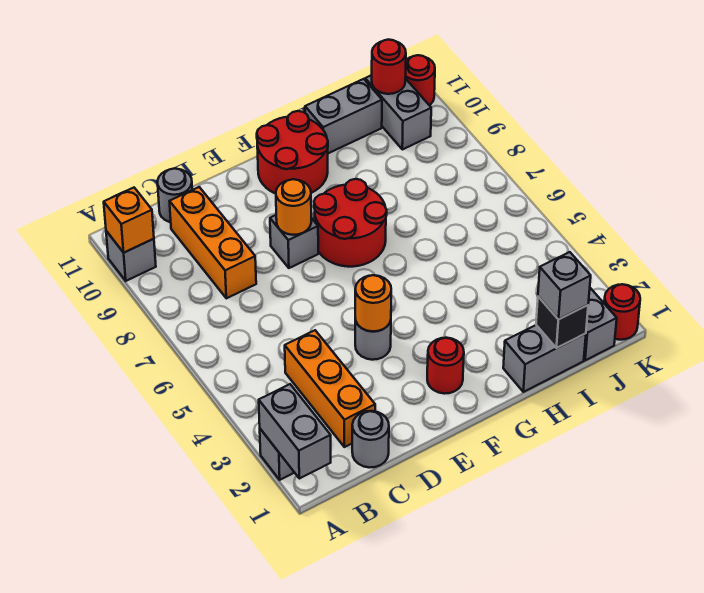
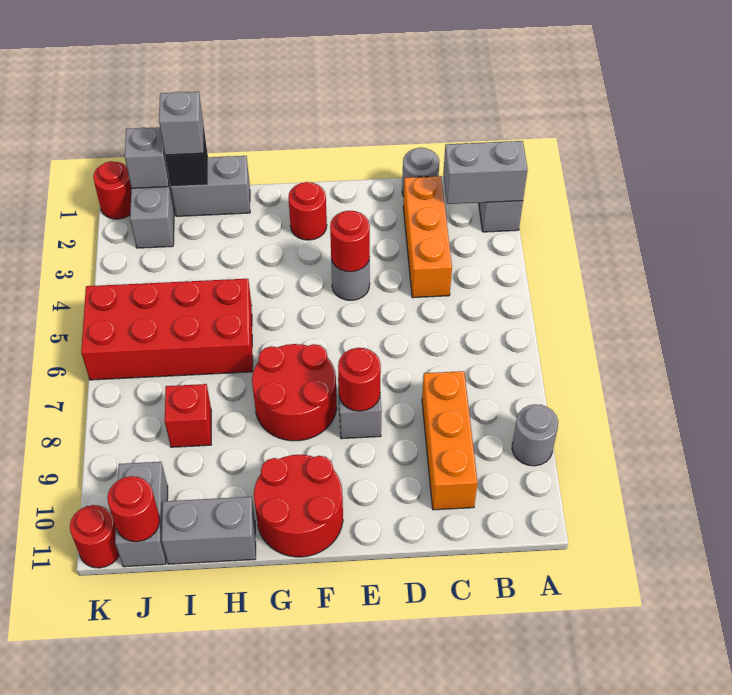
grey brick A1:A2 level 2 -> grey brick A2:B2 level 2
grey brick A10 level 1 -> grey brick J1 level 2
orange brick A10 level 2 -> none
grey round brick C11 level 1 -> grey round brick A9 level 1
orange round brick E4 level 2 -> red round brick E4 level 2
orange round brick E8 level 2 -> red round brick E8 level 2
none -> red brick H5:K6 level 1
none -> red brick I8 level 1

